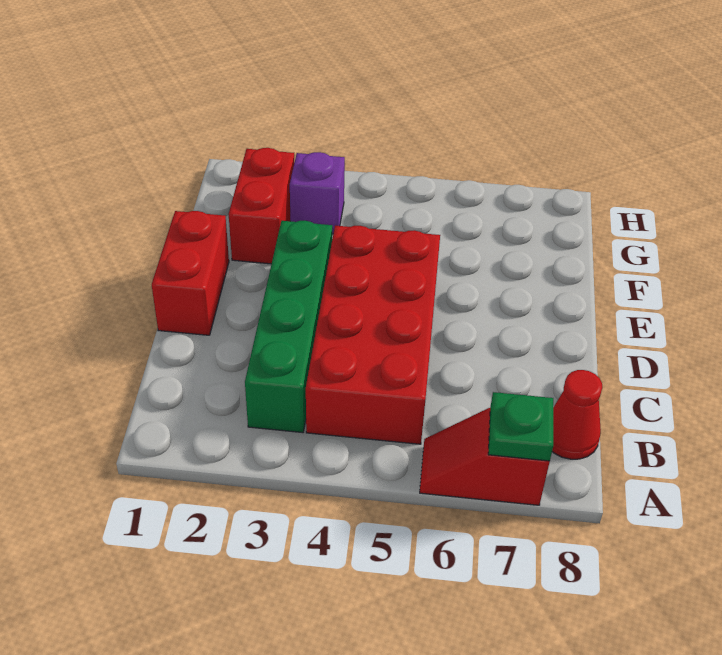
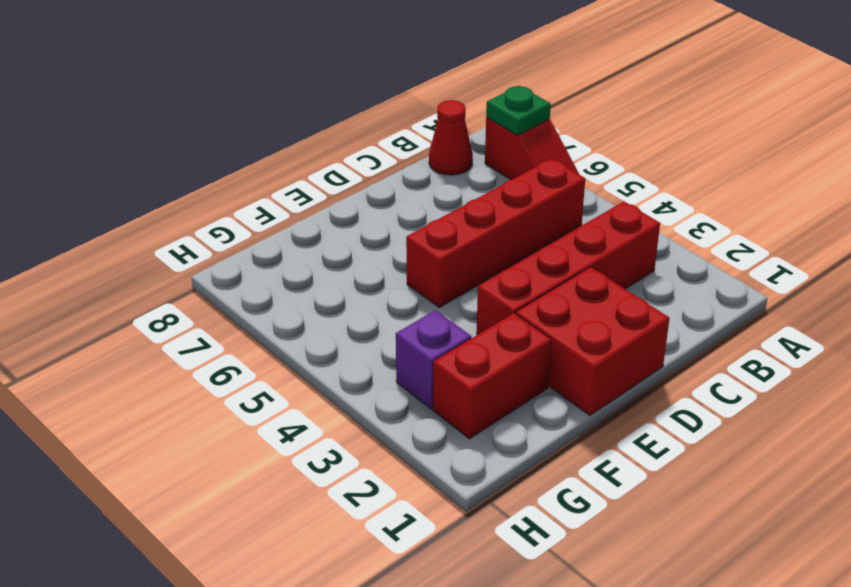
green brick B3:E3 level 1 -> red brick B3:E3 level 1
red brick B4:E5 level 1 -> red brick B5:E5 level 1
red brick D1:E1 level 1 -> red brick D1:E2 level 1

